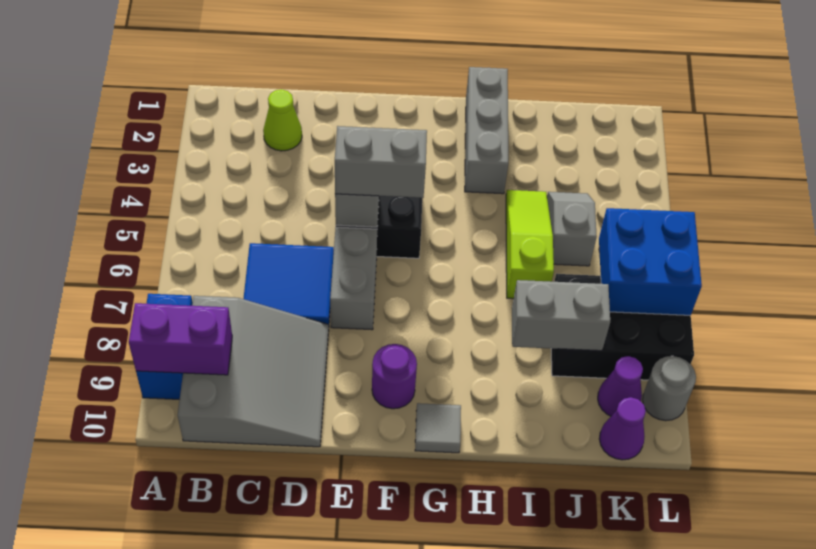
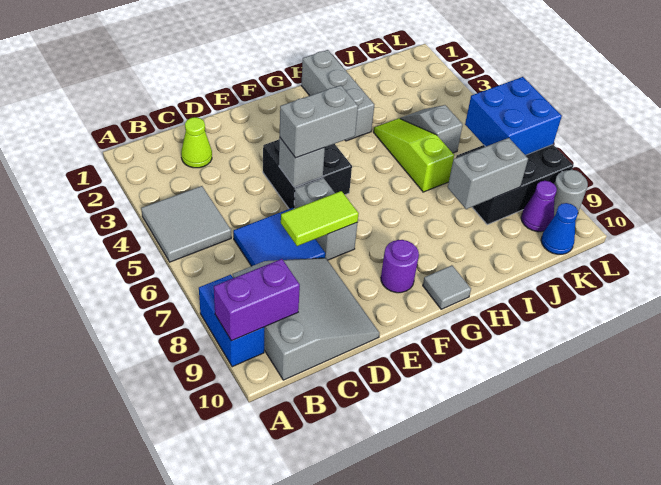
none -> grey tile A4:B5 level 1
none -> lime tile D7:E7 level 2
purple cone K10 level 1 -> blue cone K10 level 1

